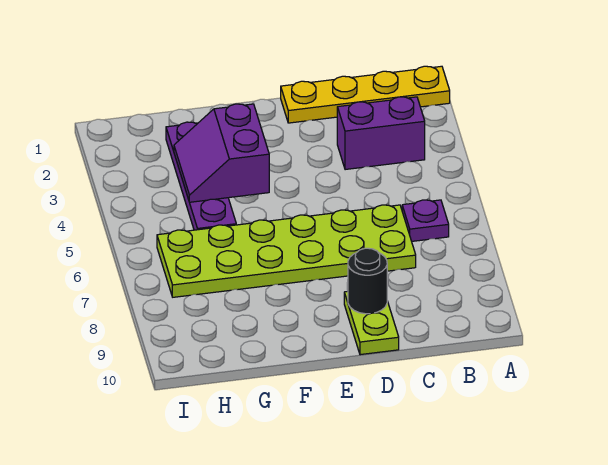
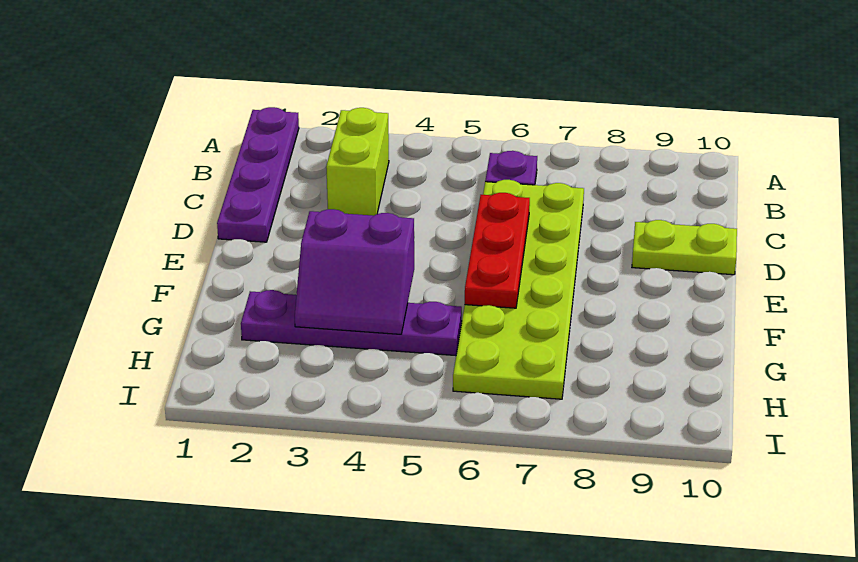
yellow plate A1:D1 level 1 -> purple plate A1:D1 level 1
purple brick B3:C3 level 1 -> lime brick B3:C3 level 1
none -> red plate D6:F6 level 2
black round brick D9 level 2 -> none

